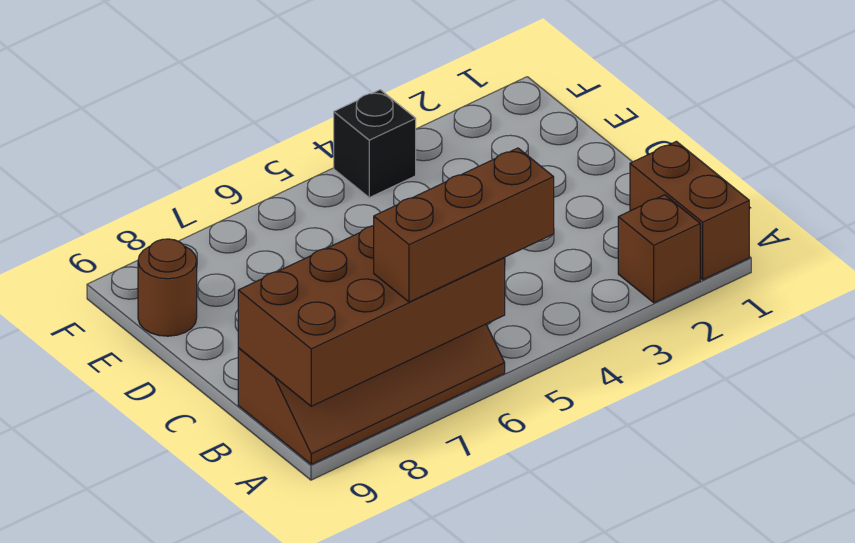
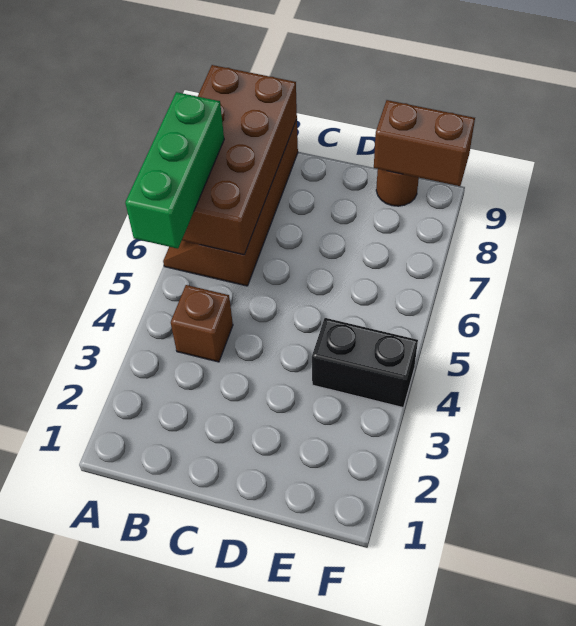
brown brick A1:B1 level 1 -> brown brick E9:F9 level 2
brown brick A2 level 1 -> brown brick B4 level 1
brown brick A5:A7 level 3 -> green brick A5:A7 level 3
black brick F4 level 1 -> black brick E4:F4 level 1

